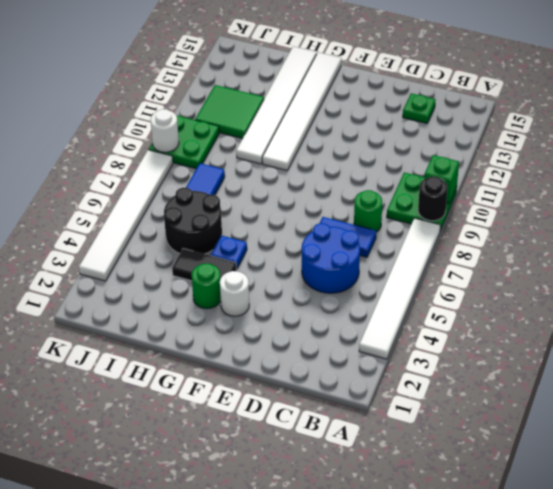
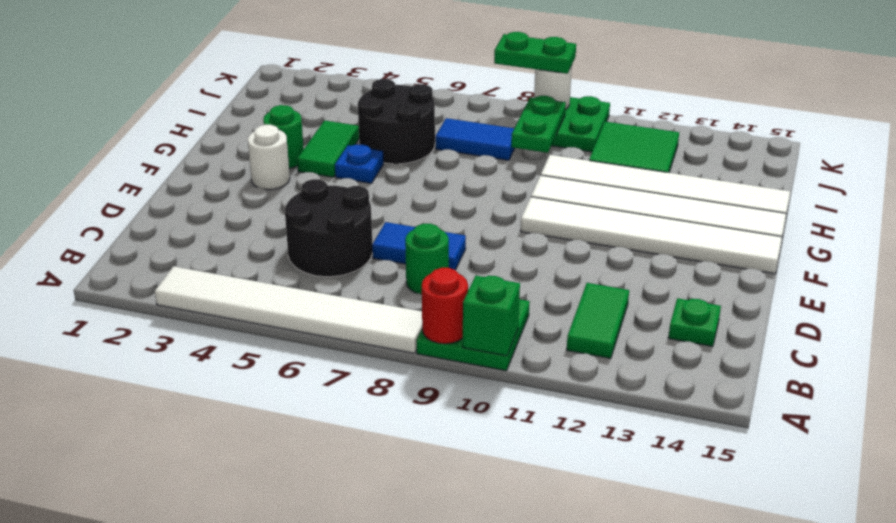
black round brick A9 level 2 -> red round brick A9 level 2
none -> green tile B12:C12 level 1
blue round brick C5:D6 level 1 -> black round brick C5:D6 level 1
blue tile C7:D7 level 1 -> blue tile D7:D8 level 1
black tile G4:H4 level 1 -> green tile G4:H4 level 1
none -> green plate I9:J9 level 2
white tile K3:K8 level 1 -> white tile F10:F15 level 1
none -> green plate K8:K9 level 3

